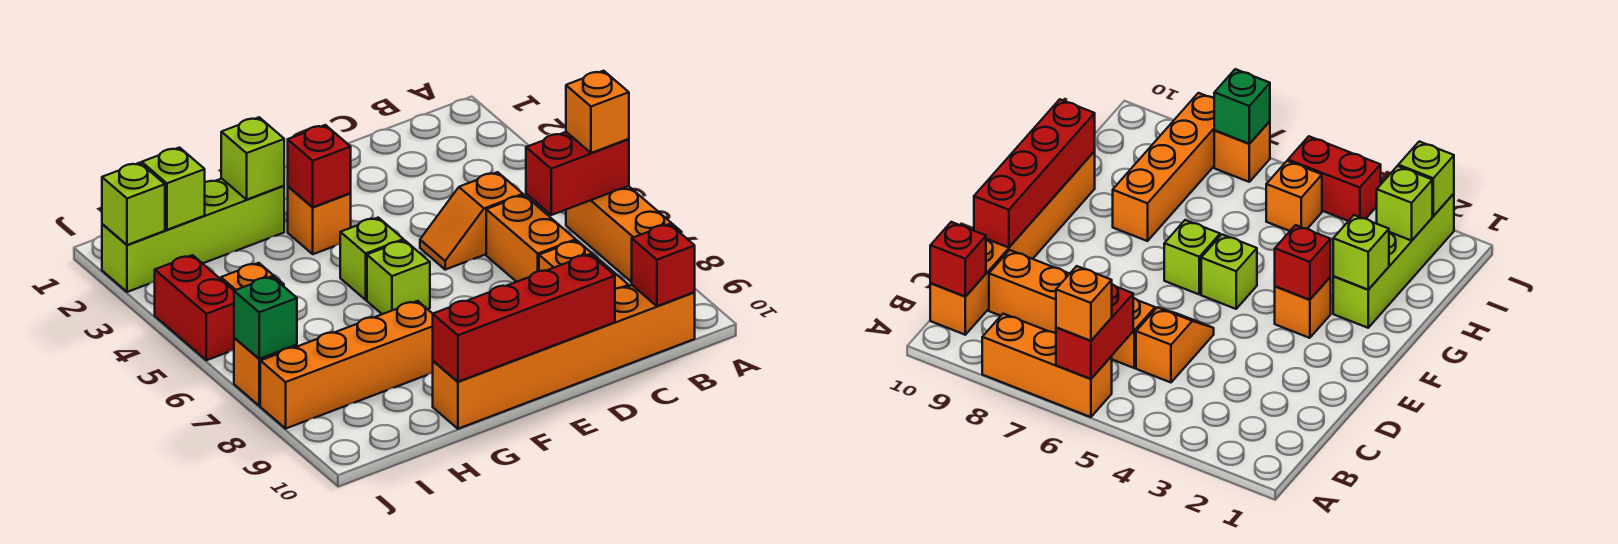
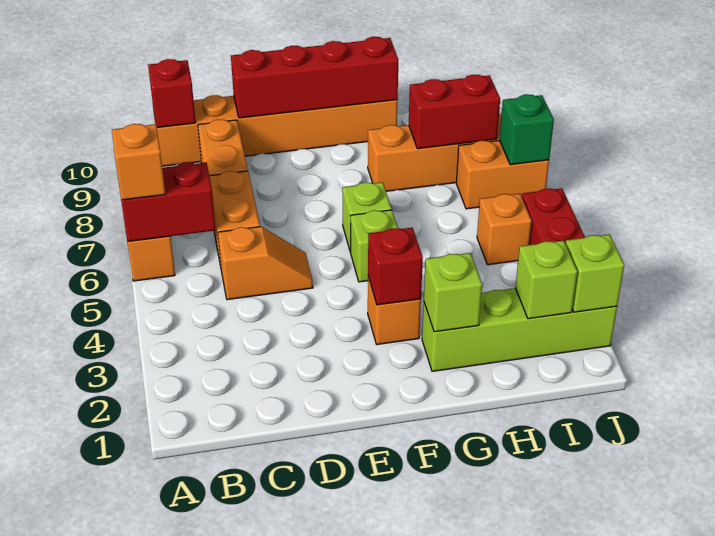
none -> red brick H8:I8 level 2
orange brick J7 level 1 -> orange brick I7:J7 level 1

